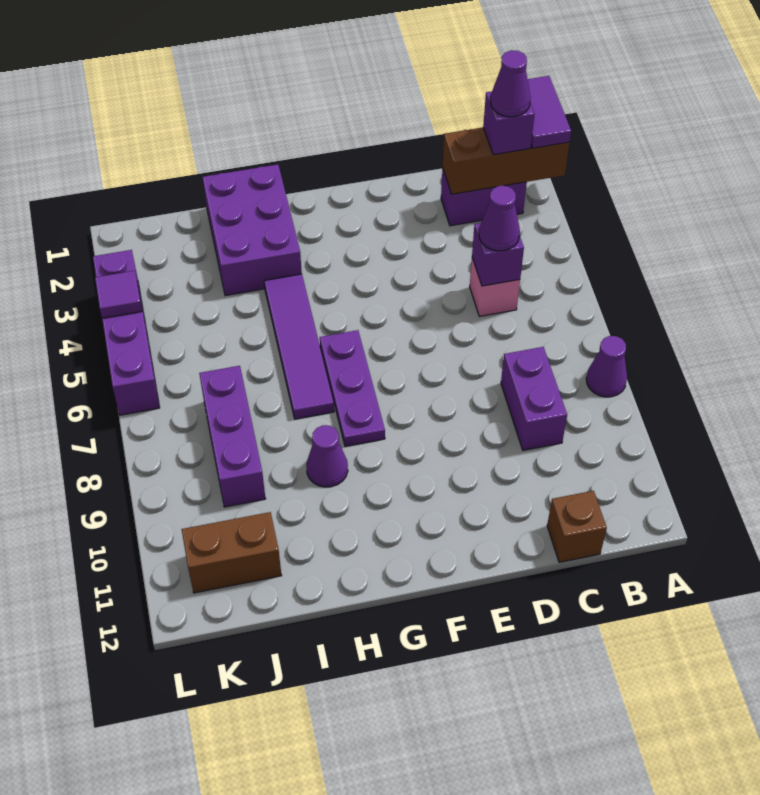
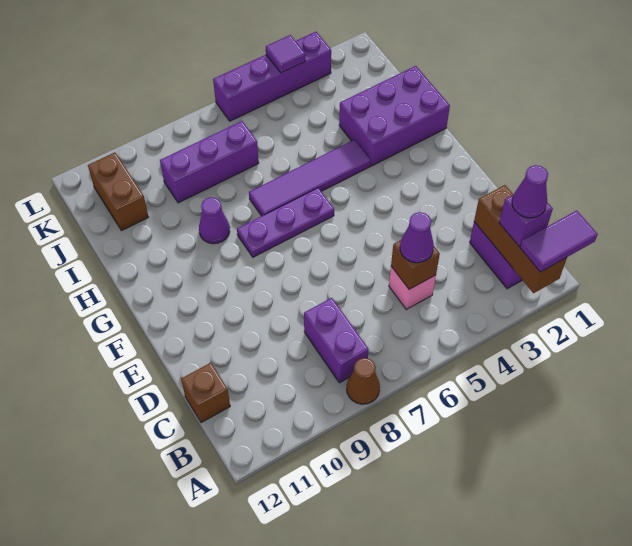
purple cone A8 level 1 -> brown cone A8 level 1
purple brick C5 level 2 -> brown brick C5 level 2
purple brick C8:C9 level 1 -> purple brick B8:C8 level 1

